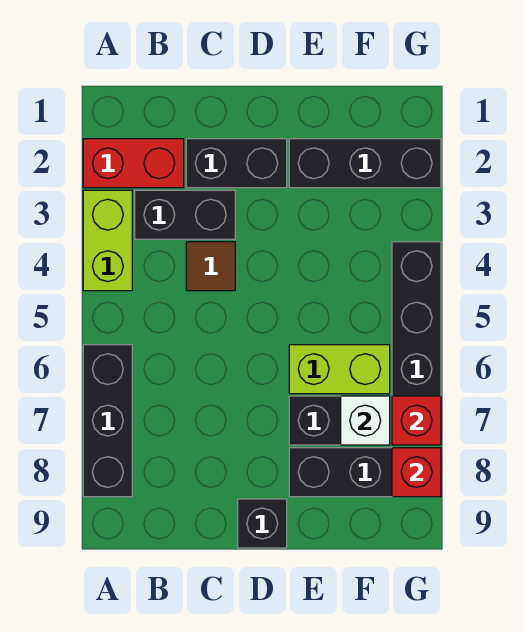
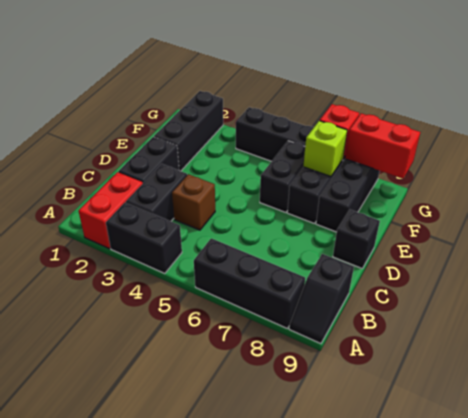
lime brick A3:A4 level 1 -> black brick A3:A4 level 1
none -> black slope A9:B9 level 1 top B
brown tile C4 level 1 -> brown brick C4 level 1
lime brick E6:F6 level 1 -> black brick E6:F6 level 1
white brick F7 level 2 -> lime brick F7 level 2
red brick G8 level 2 -> red brick G8:G9 level 2

